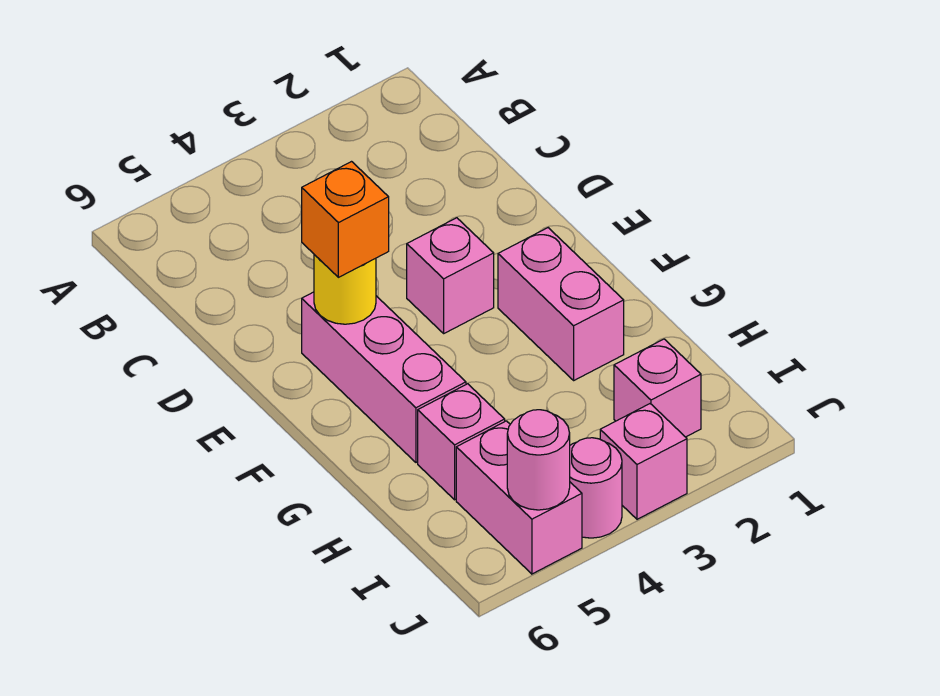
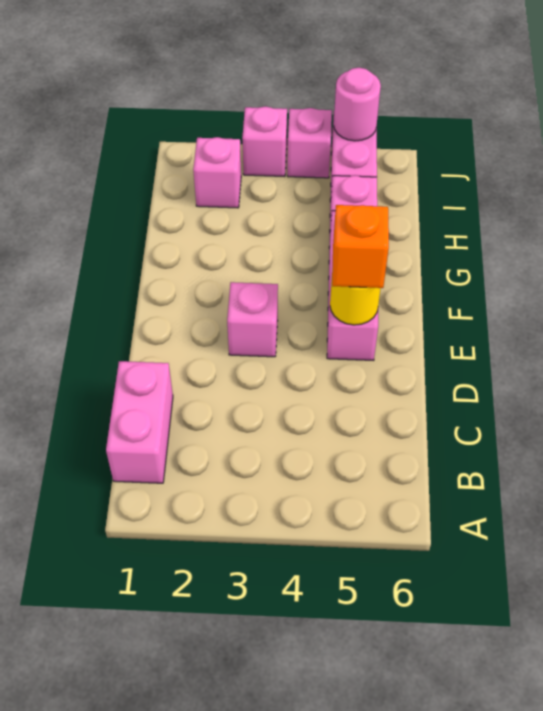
pink brick F2:G2 level 1 -> pink brick B1:C1 level 1
pink round brick J4 level 1 -> pink brick J4 level 1

